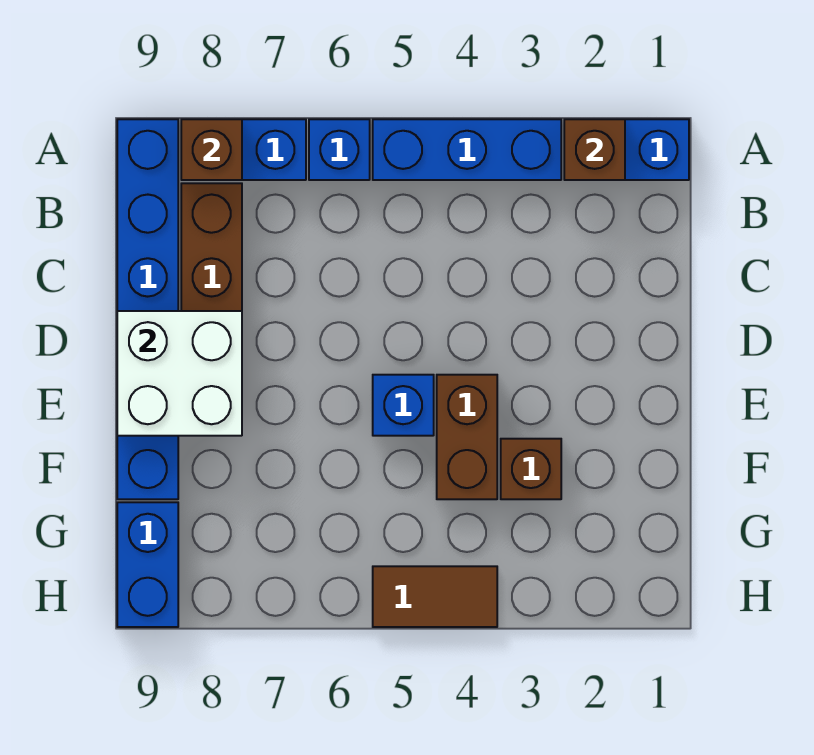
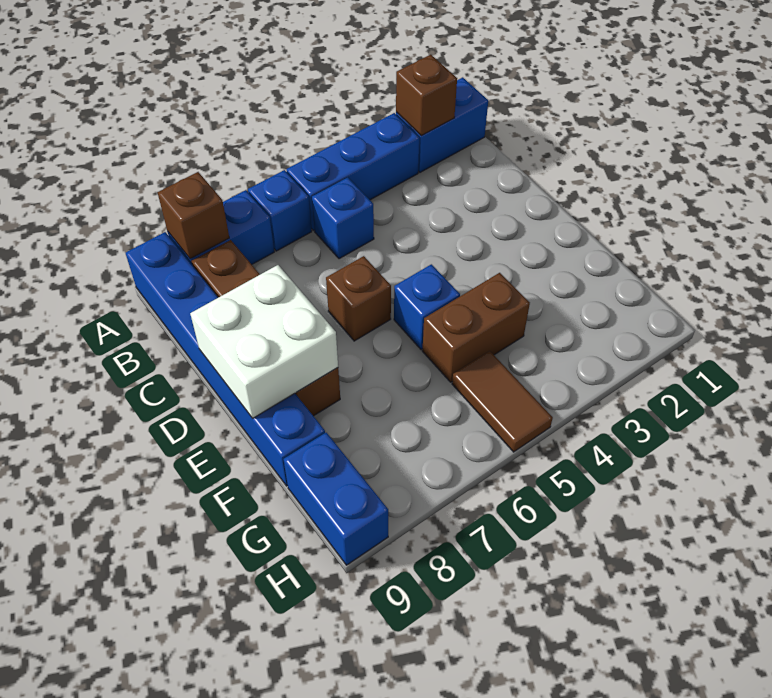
none -> blue brick B5 level 1
brown brick E4:F4 level 1 -> brown brick F4:F5 level 1
brown brick F3 level 1 -> brown brick D6 level 1
brown tile H4:H5 level 1 -> brown tile G5:H5 level 1

